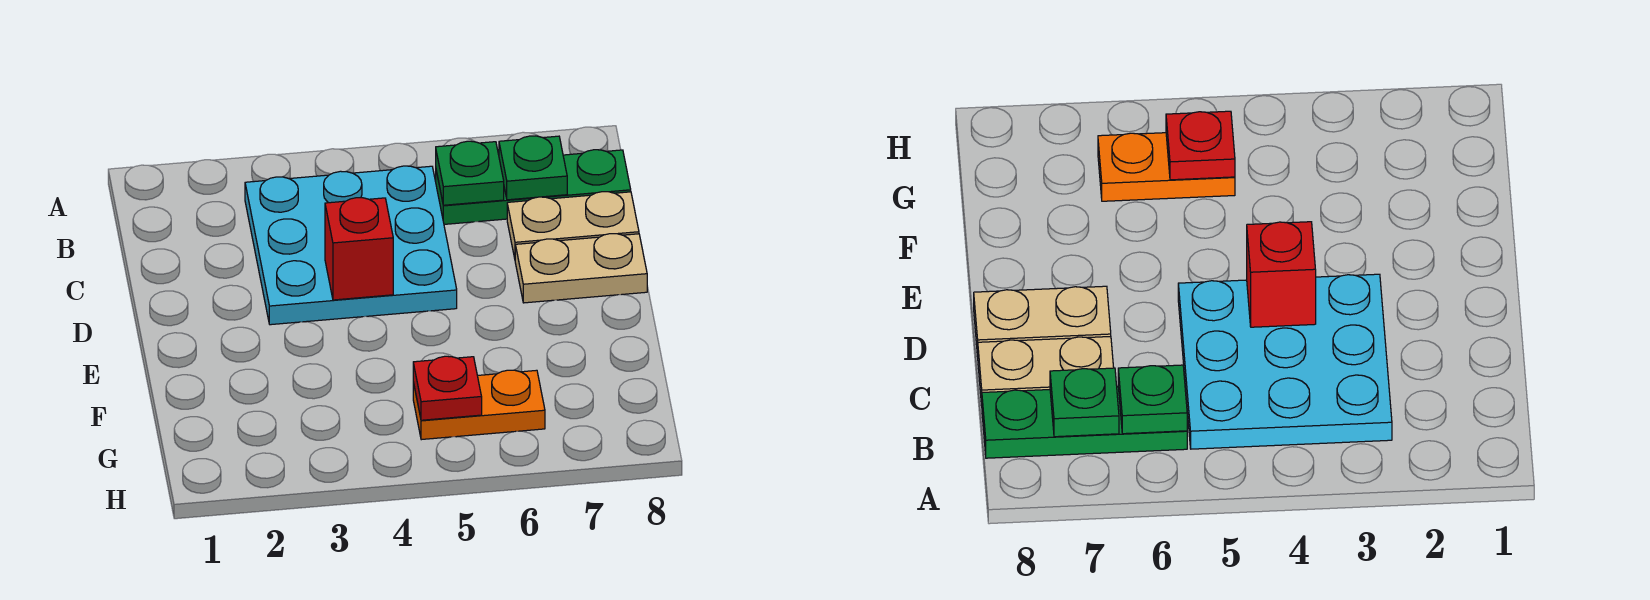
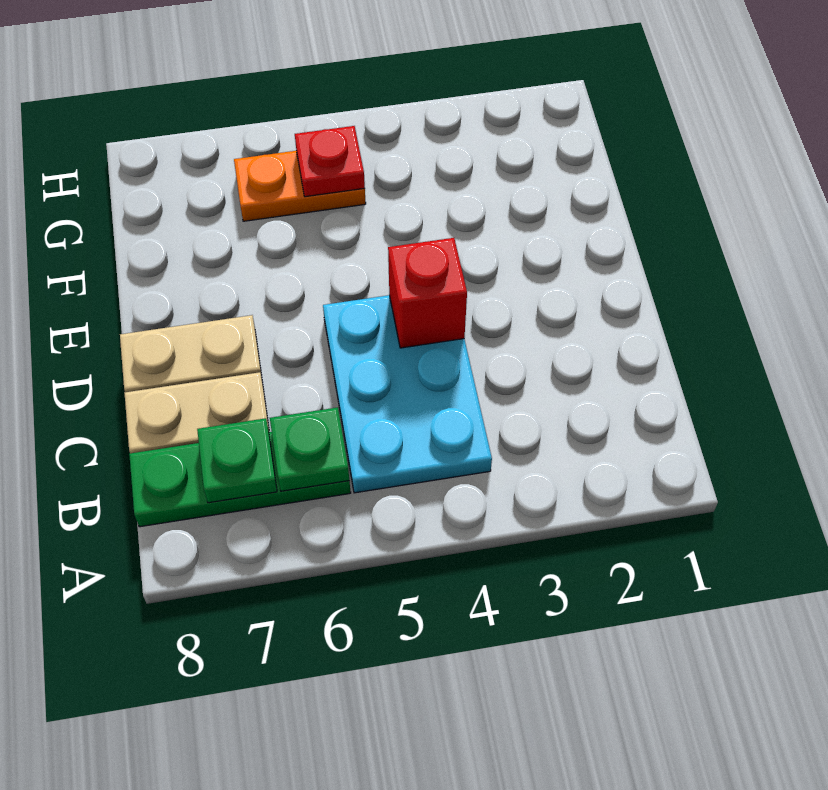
cyan plate B3:D5 level 1 -> cyan plate B4:D5 level 1

